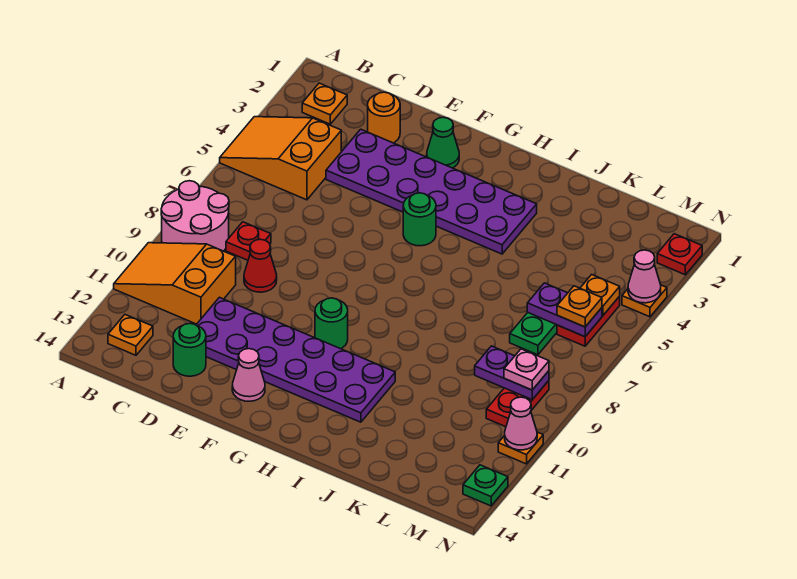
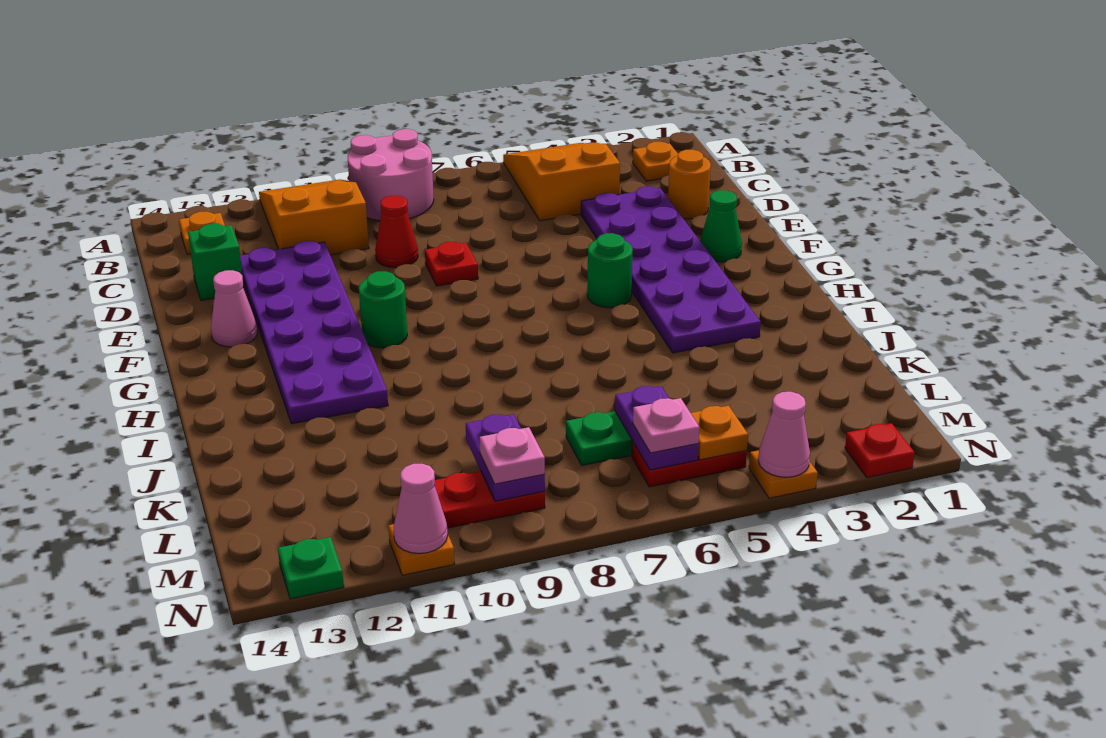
red plate C8 level 1 -> red plate E8 level 1
green round brick D13 level 1 -> green brick D13 level 1
orange plate M6 level 3 -> pink plate M6 level 3

